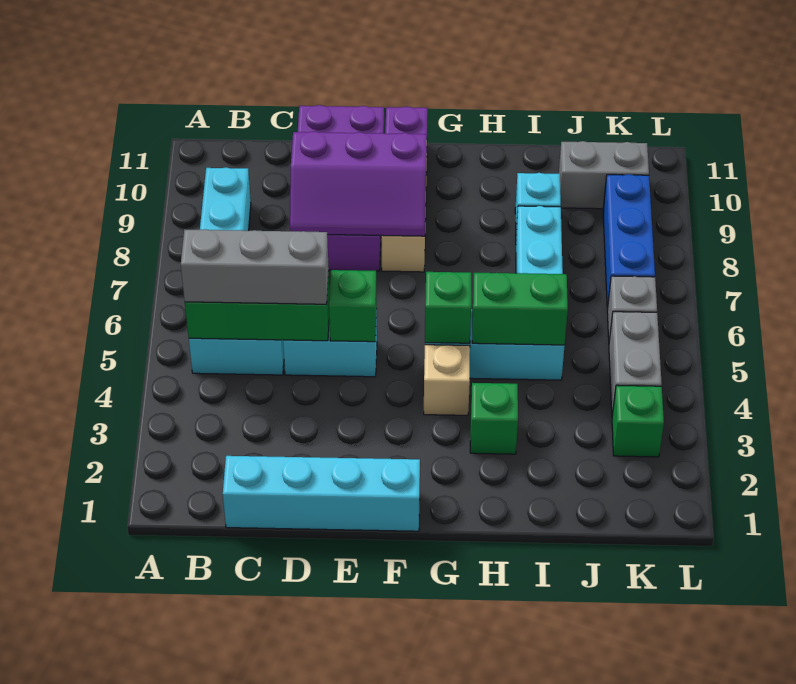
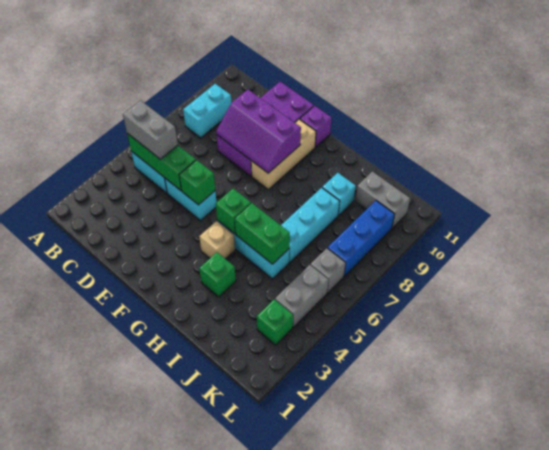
grey brick B5:D5 level 3 -> grey brick B5:C5 level 3
cyan brick C1:F1 level 1 -> none

